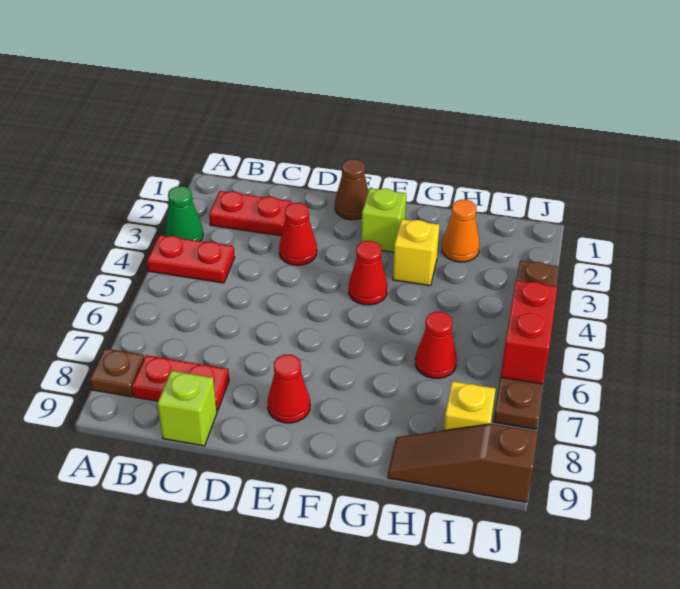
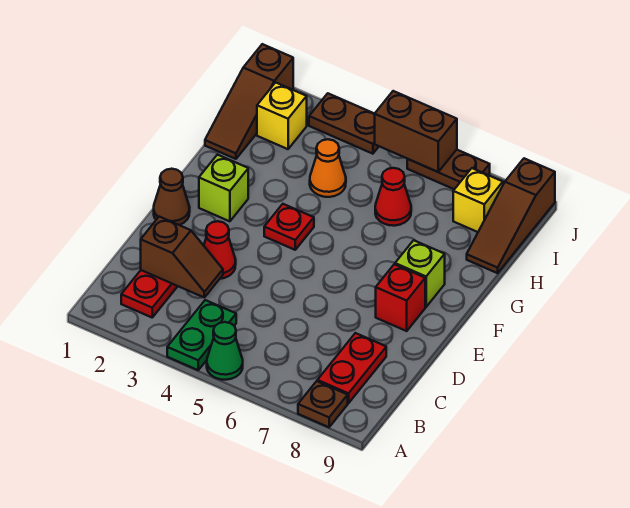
green cone A3 level 1 -> green cone A5 level 1
red plate A4:B4 level 1 -> green plate A4:B4 level 1
none -> brown slope C2:C3 level 2 top 2
lime brick C9 level 1 -> lime brick F8 level 1
red cone E8 level 1 -> red brick E8 level 1
red cone F4 level 1 -> red plate F4 level 1
yellow brick G3 level 1 -> yellow brick I2 level 1
none -> brown slope H1:J1 level 1 top J
orange cone H2 level 1 -> orange cone H4 level 1
red brick J5:J6 level 2 -> brown brick J5:J6 level 2

